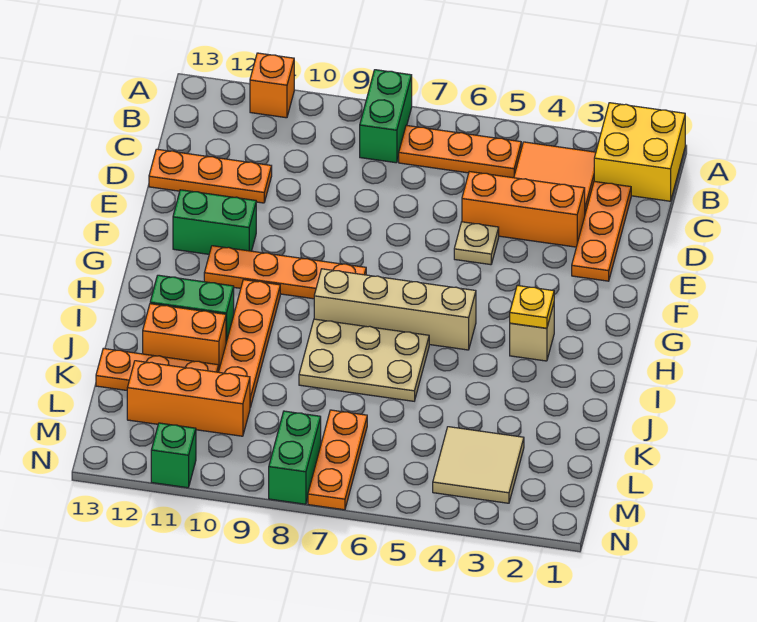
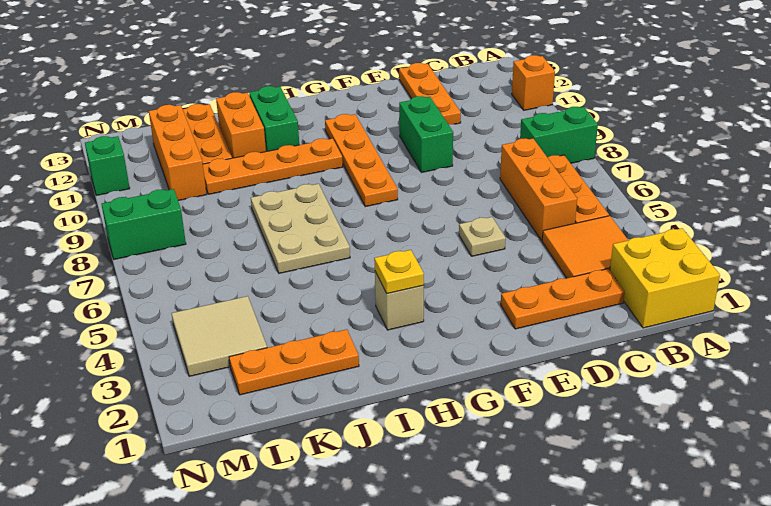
orange brick D3:D5 level 1 -> orange brick C5:C7 level 1
green brick F11:F12 level 1 -> green brick E9:E10 level 1
tan brick H5:H8 level 1 -> none
orange plate L7:N7 level 1 -> orange plate J2:L2 level 1

